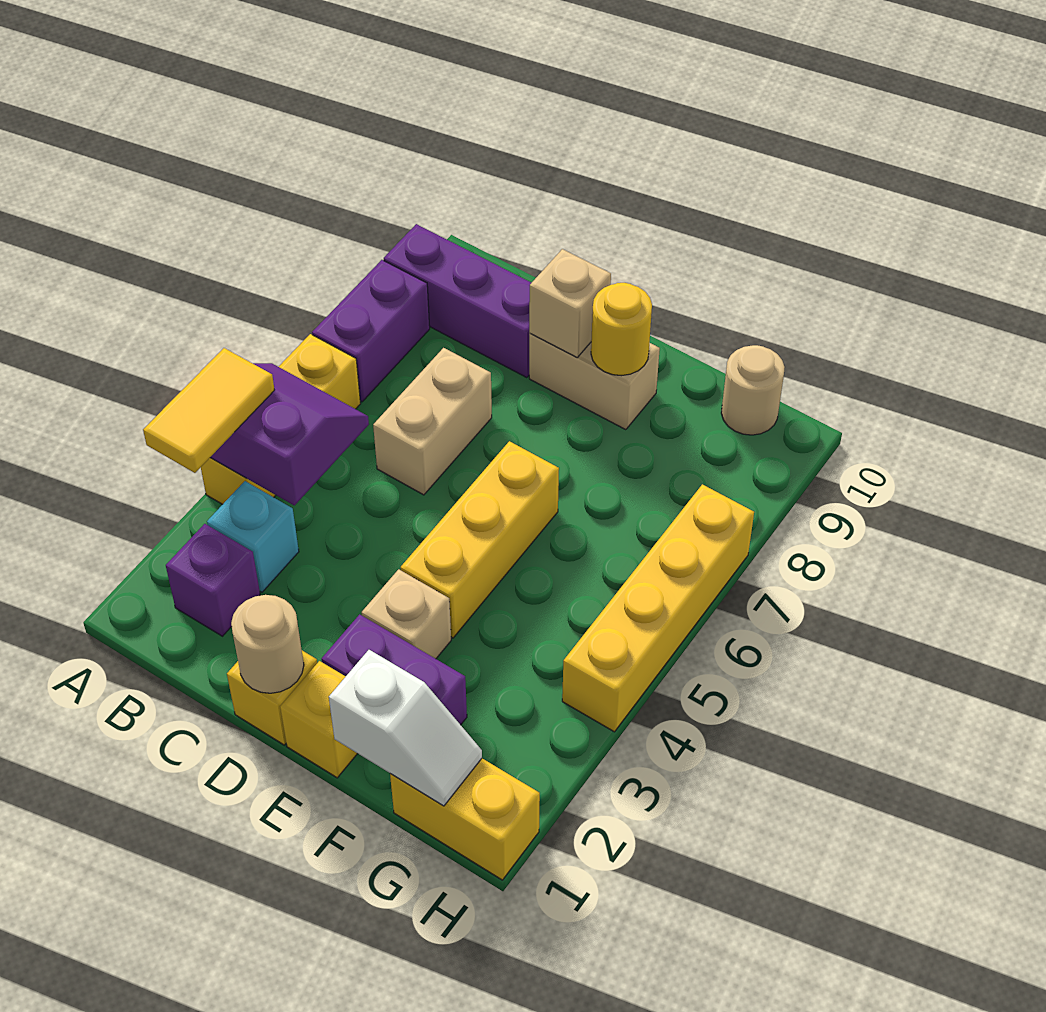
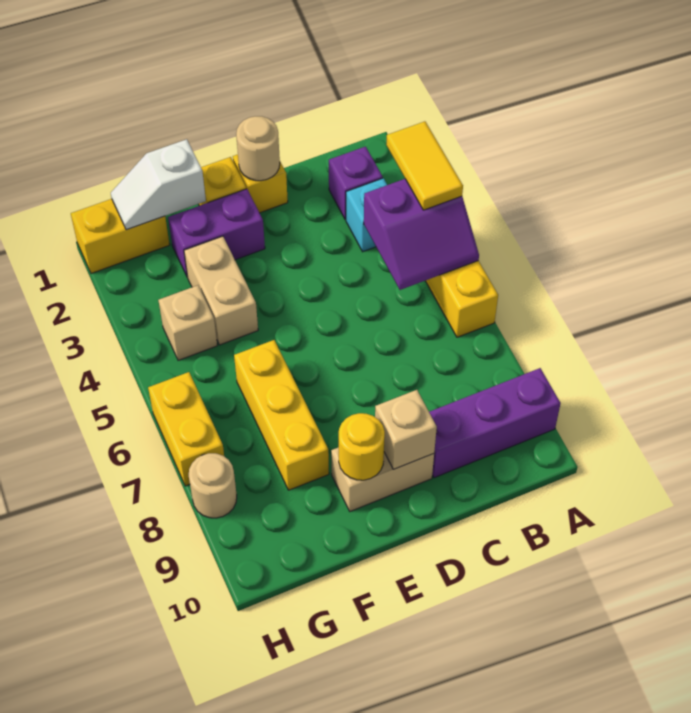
purple brick A7:A8 level 1 -> none
tan brick C6:C7 level 1 -> tan brick F3:F4 level 1
tan brick E3 level 1 -> tan brick G4 level 1
yellow brick E4:E6 level 1 -> yellow brick F6:F8 level 1
tan round brick G10 level 1 -> tan round brick H8 level 1
yellow brick H4:H7 level 1 -> yellow brick H6:H7 level 1

